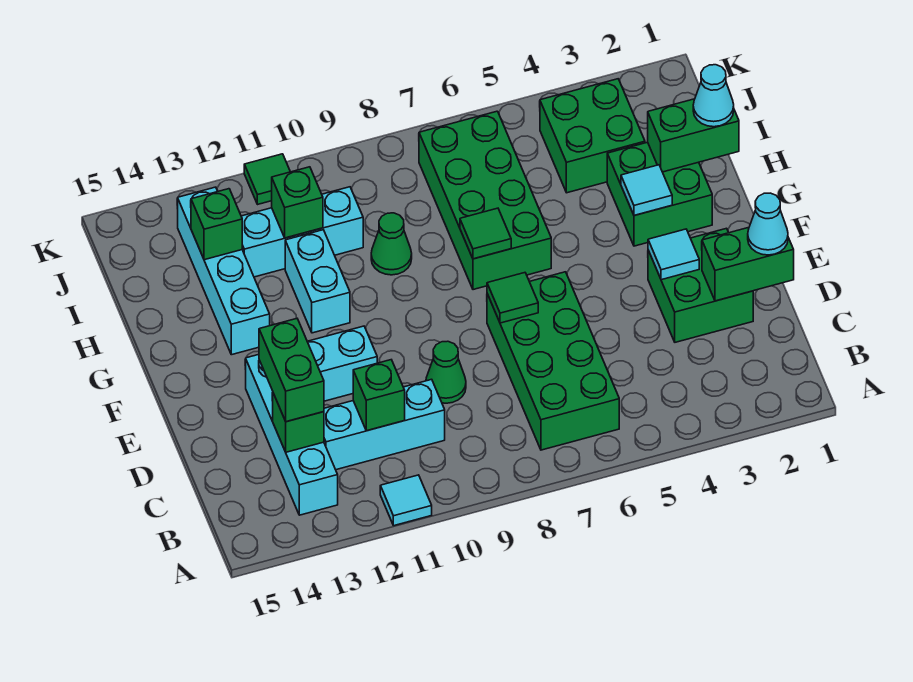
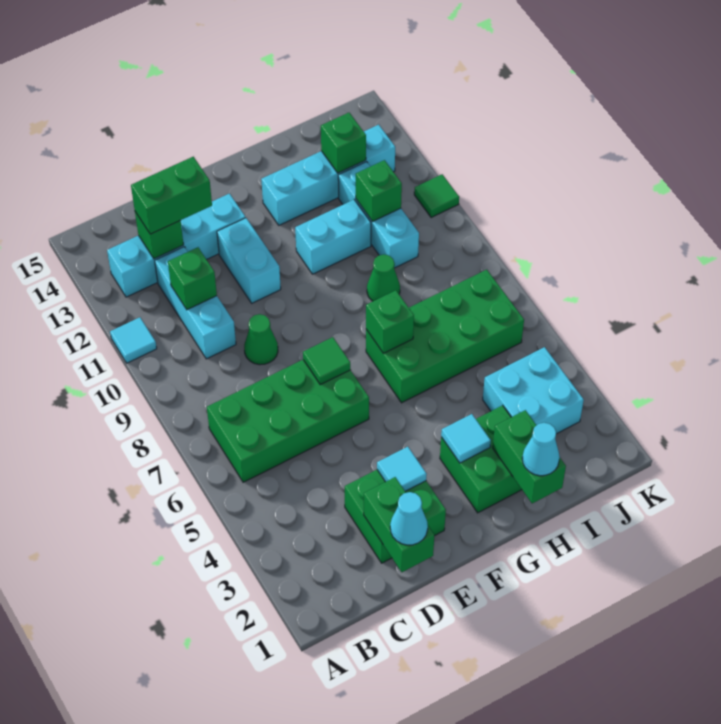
green tile G7 level 2 -> green brick G7 level 2
green brick I3:J4 level 1 -> cyan brick I3:J4 level 1

